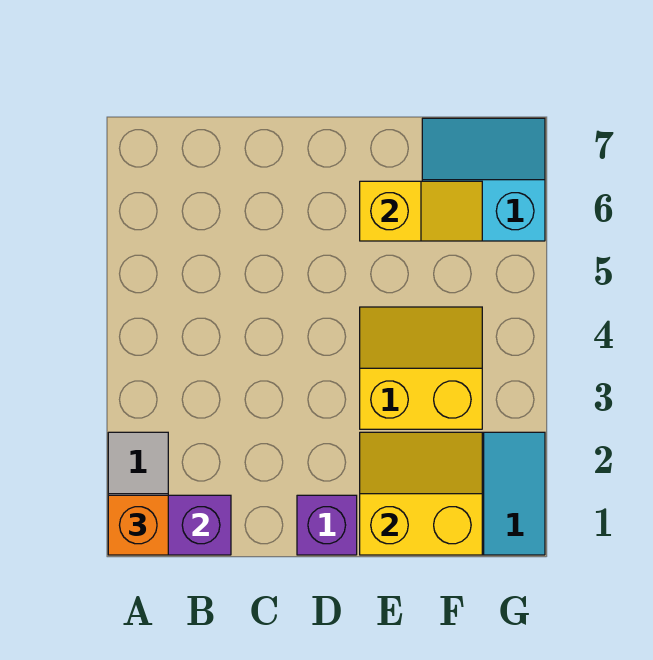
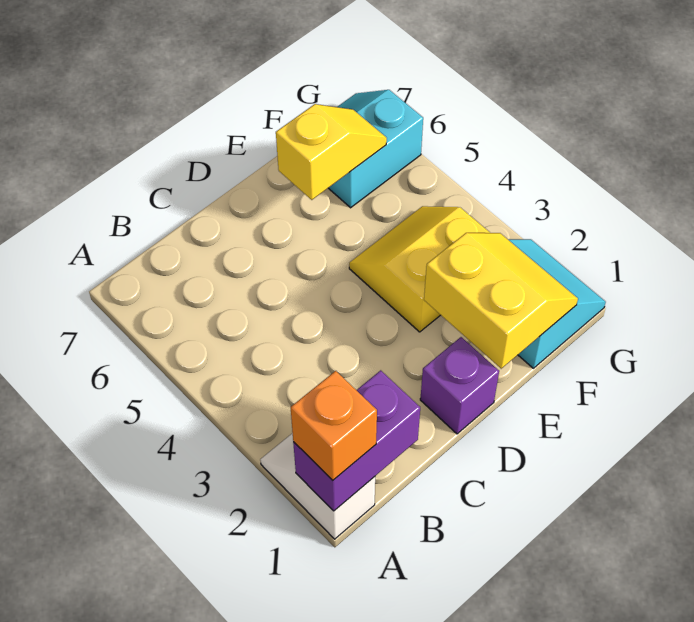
yellow slope E1:F2 level 2 top 1 -> yellow slope E1:F2 level 2 top E

